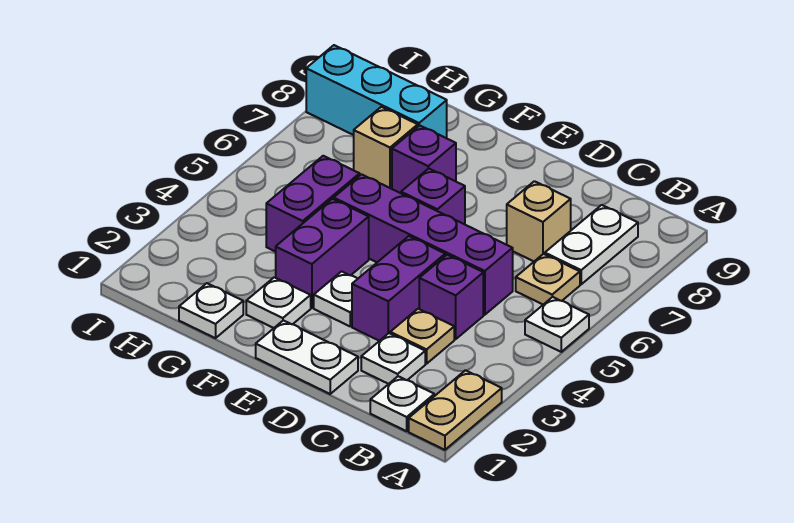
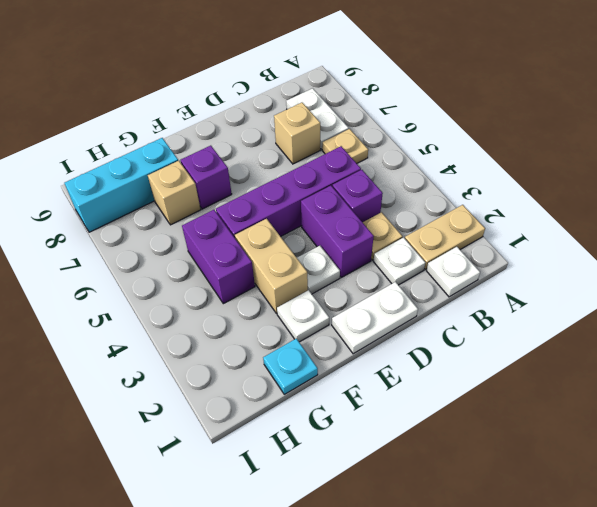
tan plate A1:A2 level 1 -> tan plate A2:B2 level 1
white plate A5 level 1 -> none
purple brick E6 level 1 -> none
purple brick F3:F4 level 1 -> tan brick F3:F4 level 1
white plate G1 level 1 -> cyan plate G1 level 1

